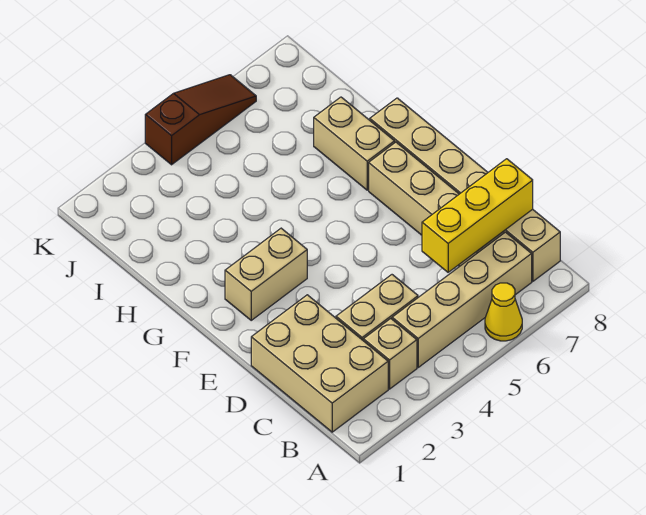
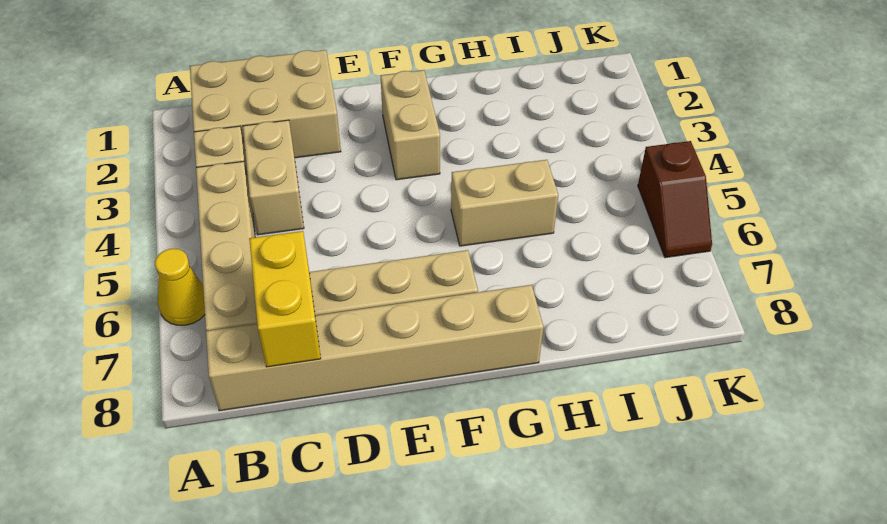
yellow brick C6:C8 level 2 -> yellow brick C7:C8 level 2
tan brick G7:H7 level 1 -> tan brick G5:H5 level 1
brown slope K4:K6 level 1 top 4 -> brown slope K5:K6 level 1 top 5

